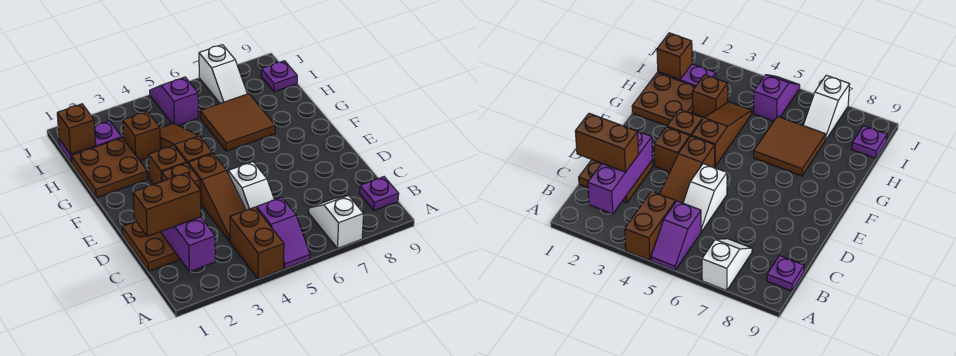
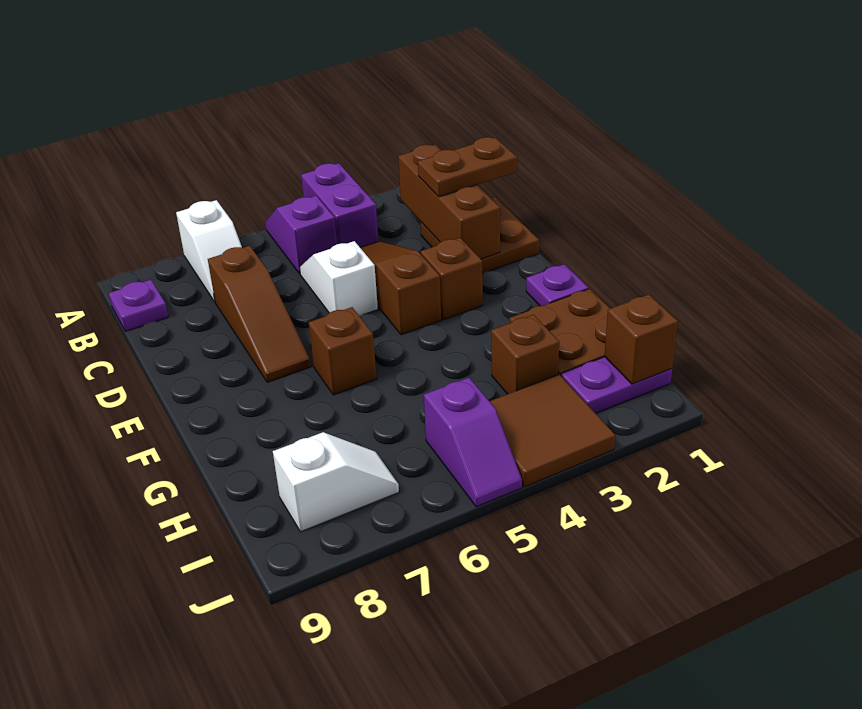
brown brick A4:B4 level 1 -> purple brick A4:B4 level 1
purple brick B2:D2 level 2 -> brown brick B2:D2 level 2
brown brick C1:C2 level 3 -> brown plate C1:C2 level 3
brown brick F3 level 1 -> brown brick F6 level 1
brown slope F4:H4 level 1 top F -> brown slope C7:E7 level 1 top C
brown tile G6:H7 level 1 -> brown tile I3:J4 level 1
white slope I7:J7 level 1 top J -> white slope I7:I8 level 1 top 8
purple plate I9 level 1 -> purple plate F1 level 1

